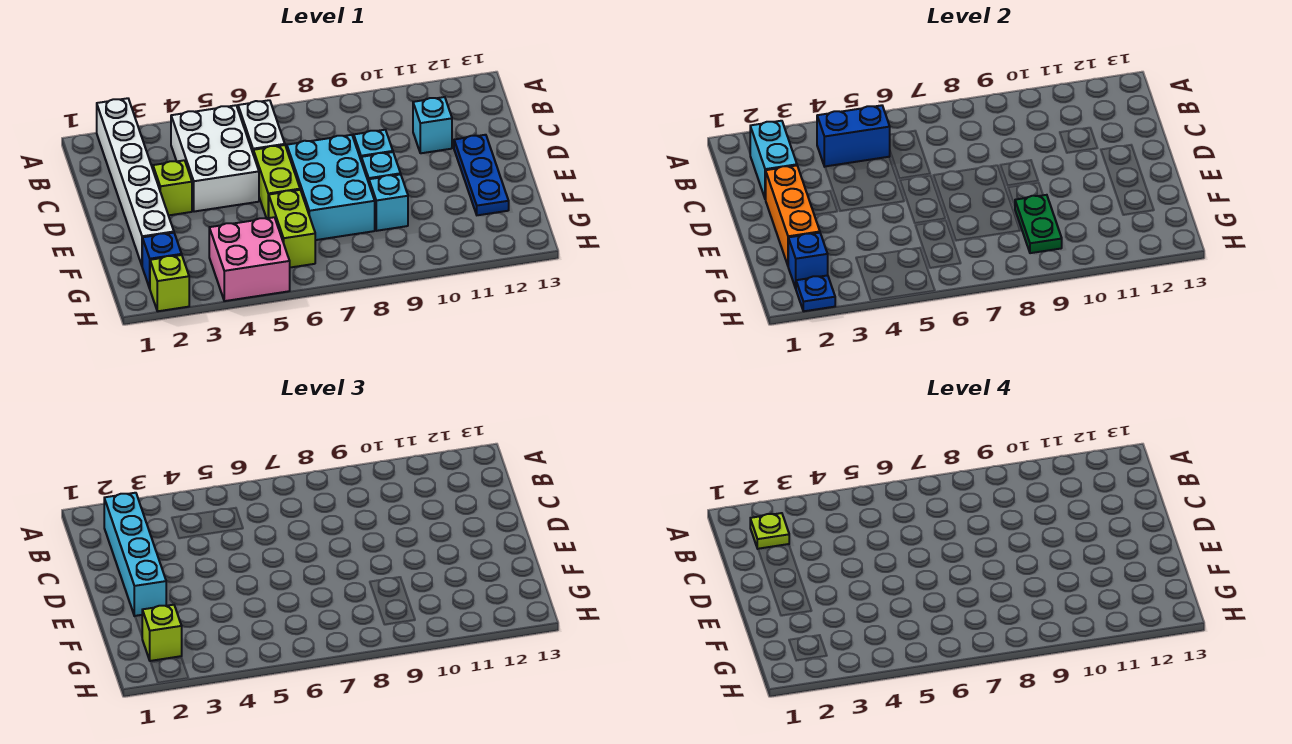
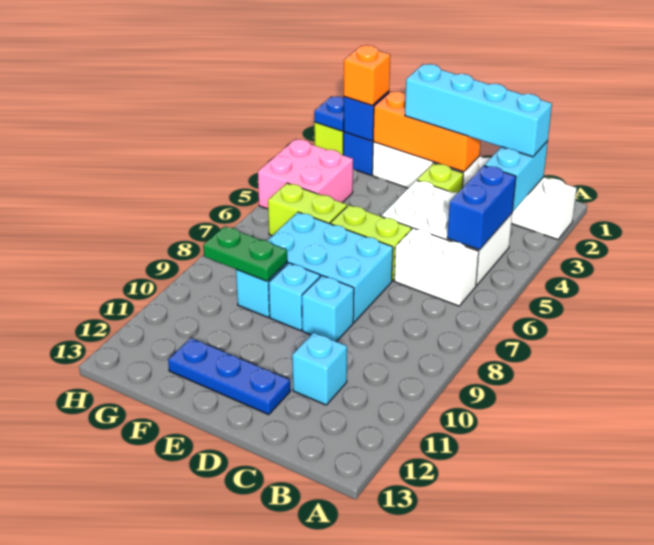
cyan brick B2:C2 level 2 -> cyan brick B2:B3 level 2
lime plate B2 level 4 -> none
lime brick G2 level 3 -> orange brick G2 level 3

